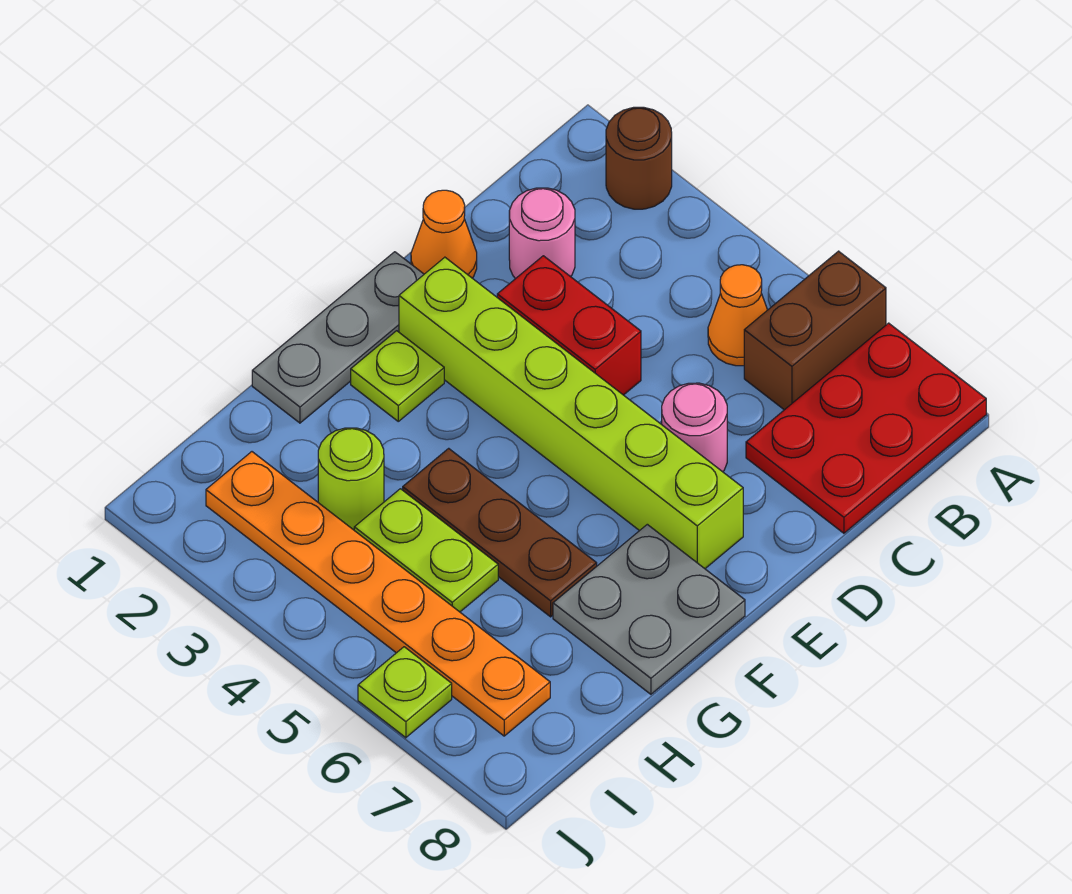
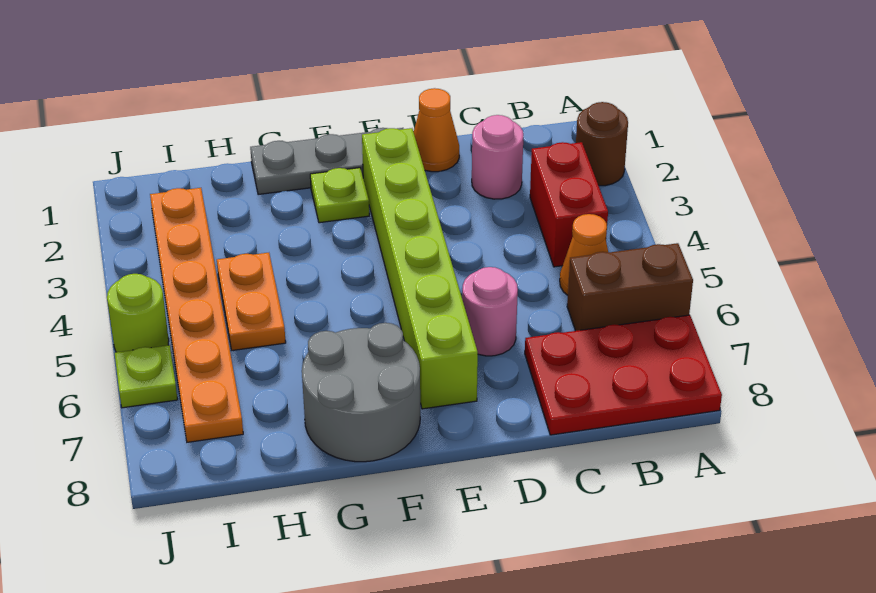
red brick D3:D4 level 1 -> red brick B3:B4 level 1
grey plate F7:G8 level 1 -> grey round brick F7:G8 level 1
brown plate G4:G6 level 1 -> none
lime round brick H3 level 1 -> lime round brick J5 level 1
lime plate H4:H5 level 1 -> orange plate H4:H5 level 1

